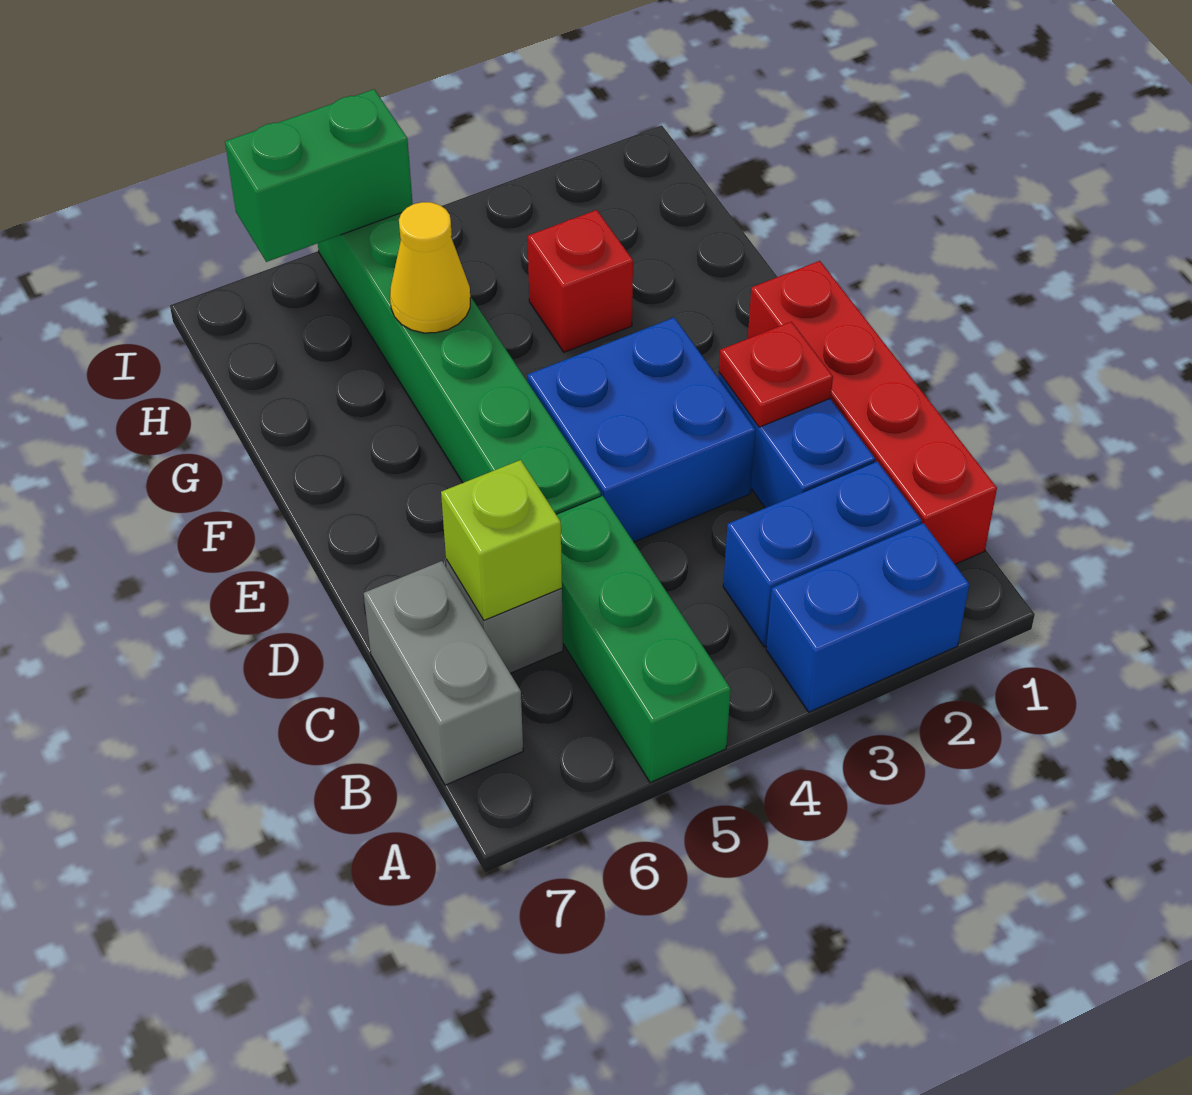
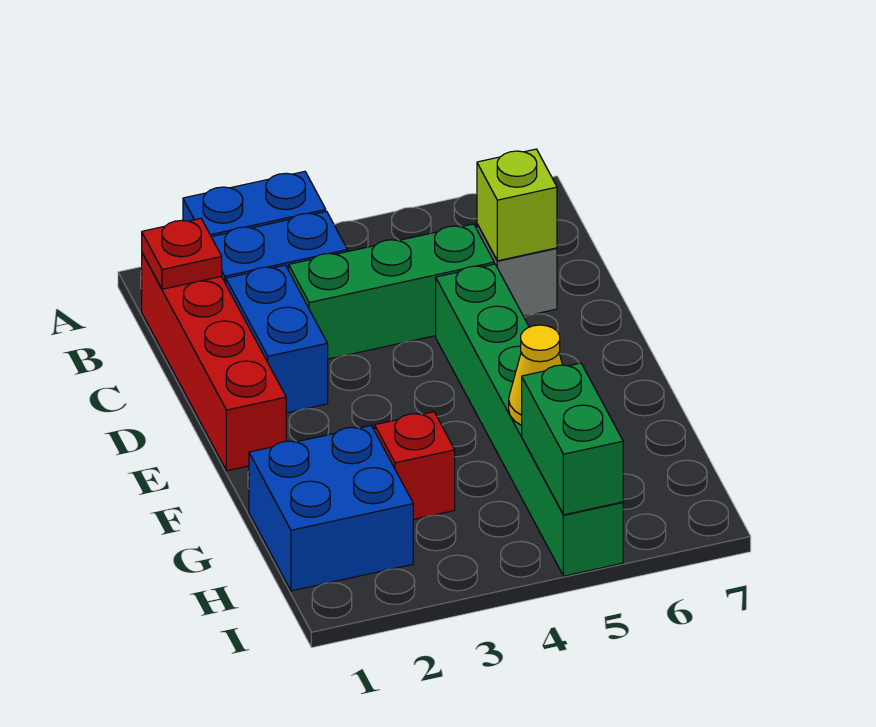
green brick A5:C5 level 1 -> green brick C3:C5 level 1
grey brick B7:C7 level 1 -> none
red plate D2 level 2 -> red plate B1 level 2
blue brick D3:E4 level 1 -> blue brick G1:H2 level 1
green brick I5:I6 level 2 -> green brick H5:I5 level 2

